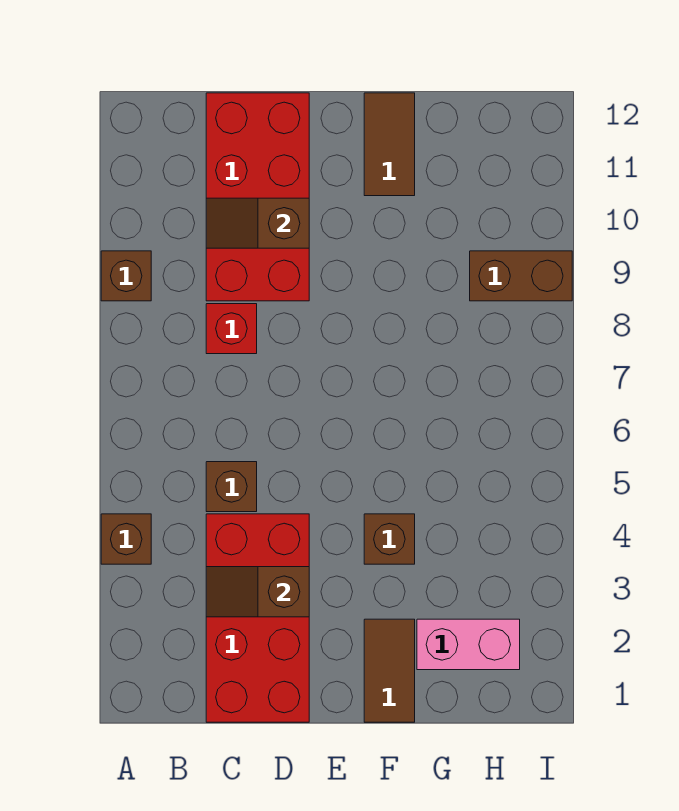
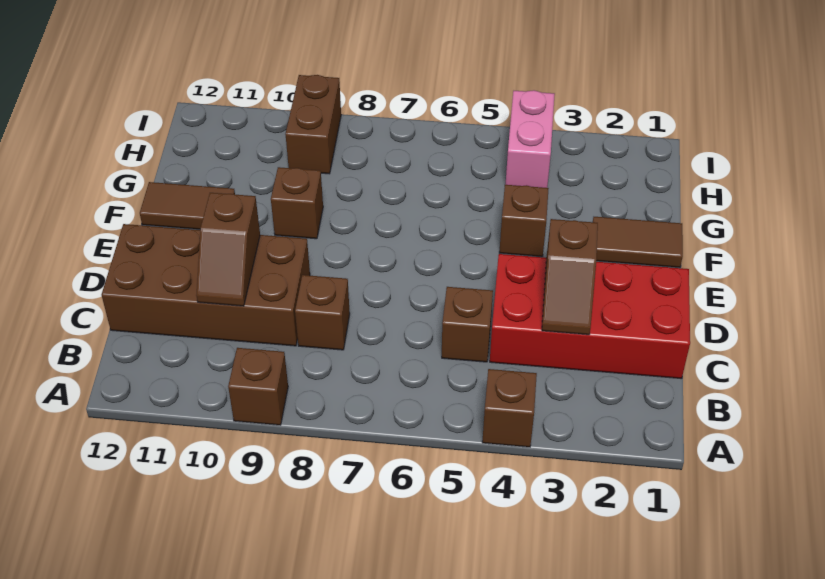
red brick C8 level 1 -> brown brick C8 level 1
red brick C9:D12 level 1 -> brown brick C9:D12 level 1
none -> brown brick F9 level 1
pink brick G2:H2 level 1 -> pink brick H4:I4 level 1

